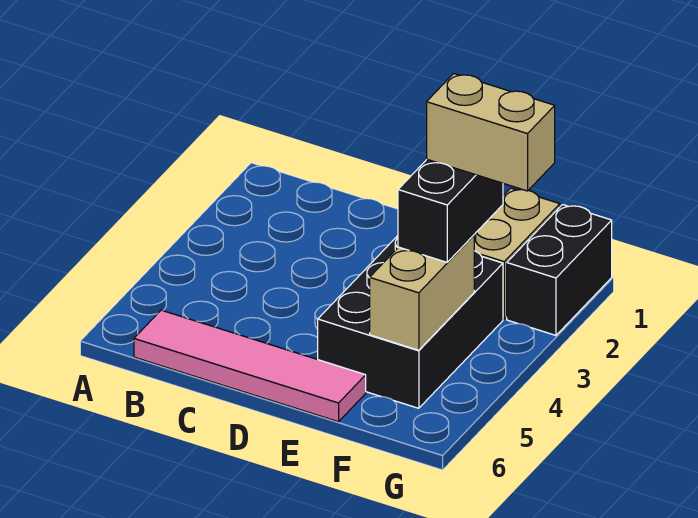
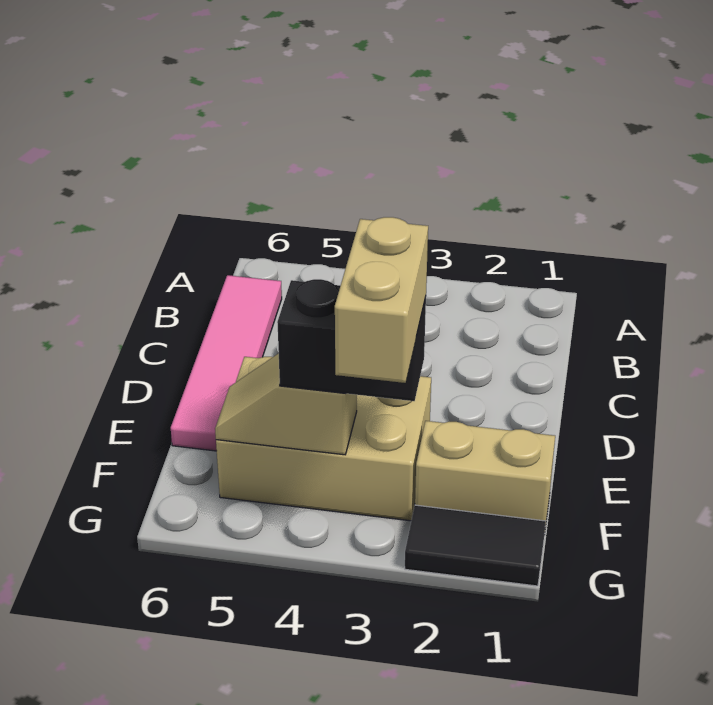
black brick E3:F5 level 1 -> tan brick E3:F5 level 1
tan brick F4:F5 level 2 -> tan slope F4:F5 level 2 top 4
black brick G1:G2 level 1 -> black tile G1:G2 level 1

